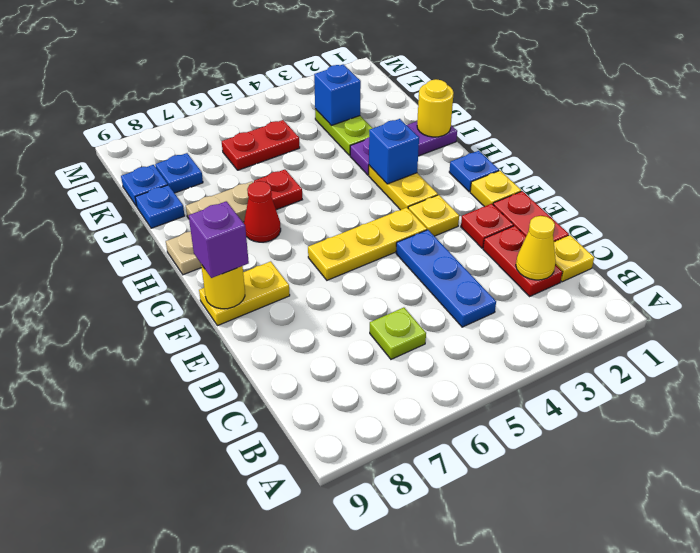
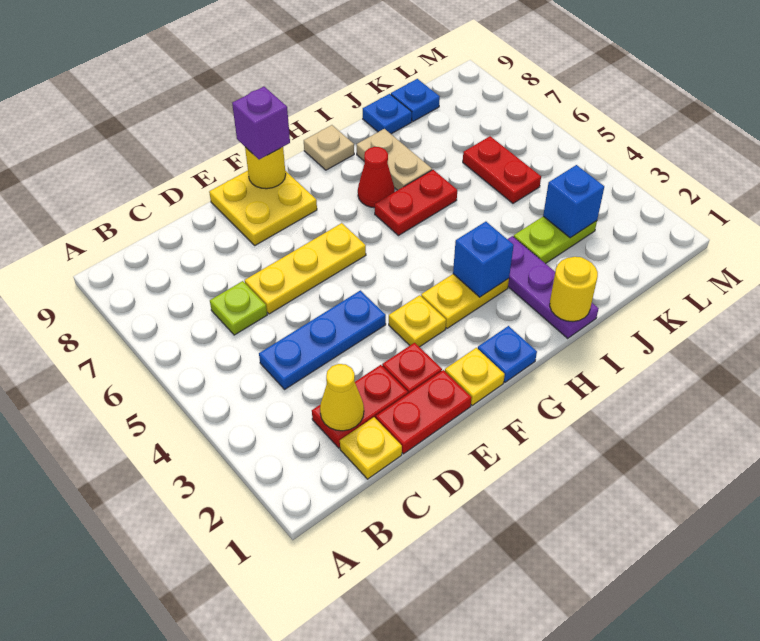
yellow plate F4:F6 level 1 -> yellow plate D6:F6 level 1
yellow plate F8:F9 level 1 -> yellow plate E8:F9 level 1
red plate I6 level 1 -> red plate H6:I6 level 1
blue plate K8 level 1 -> none

